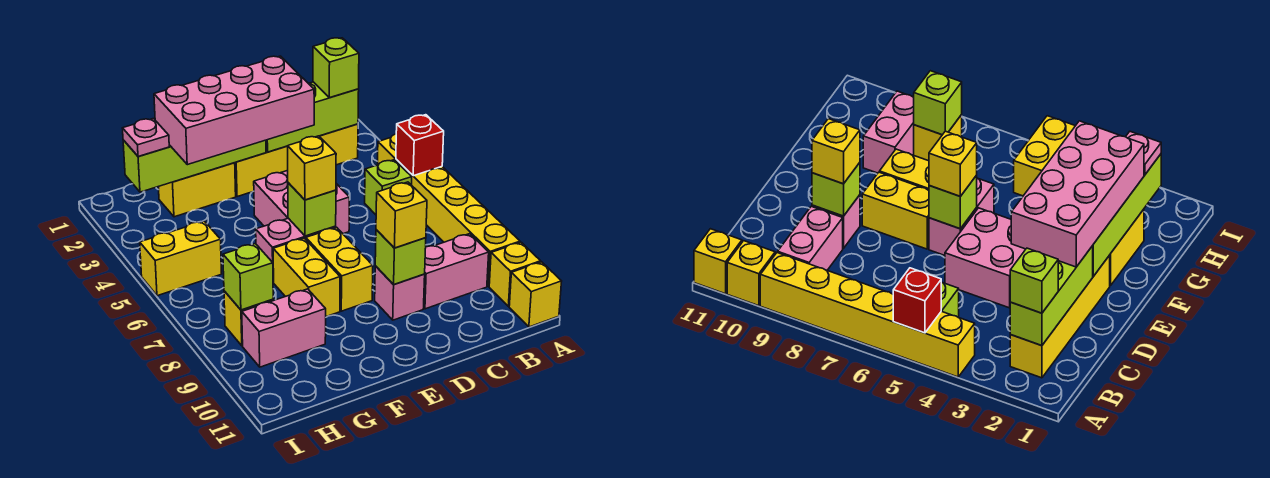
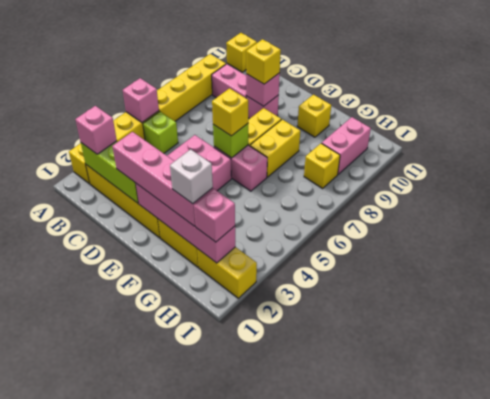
yellow brick A4:A9 level 1 -> yellow brick A2:A9 level 1
red brick A5 level 2 -> pink brick A5 level 2
yellow brick A10 level 1 -> yellow brick F10 level 1
lime brick B2 level 3 -> pink brick B2 level 3
pink brick D2:G3 level 3 -> pink brick D2:G2 level 3
lime brick D9 level 2 -> pink brick D9 level 2
lime brick E2:H2 level 2 -> pink brick E2:H2 level 2
none -> white brick G2 level 4
pink brick G9:H9 level 1 -> pink brick H9:H10 level 1
pink plate H2 level 3 -> pink brick H2 level 3
yellow brick H5:I5 level 1 -> yellow brick H2:I2 level 1
lime brick H8 level 2 -> none

